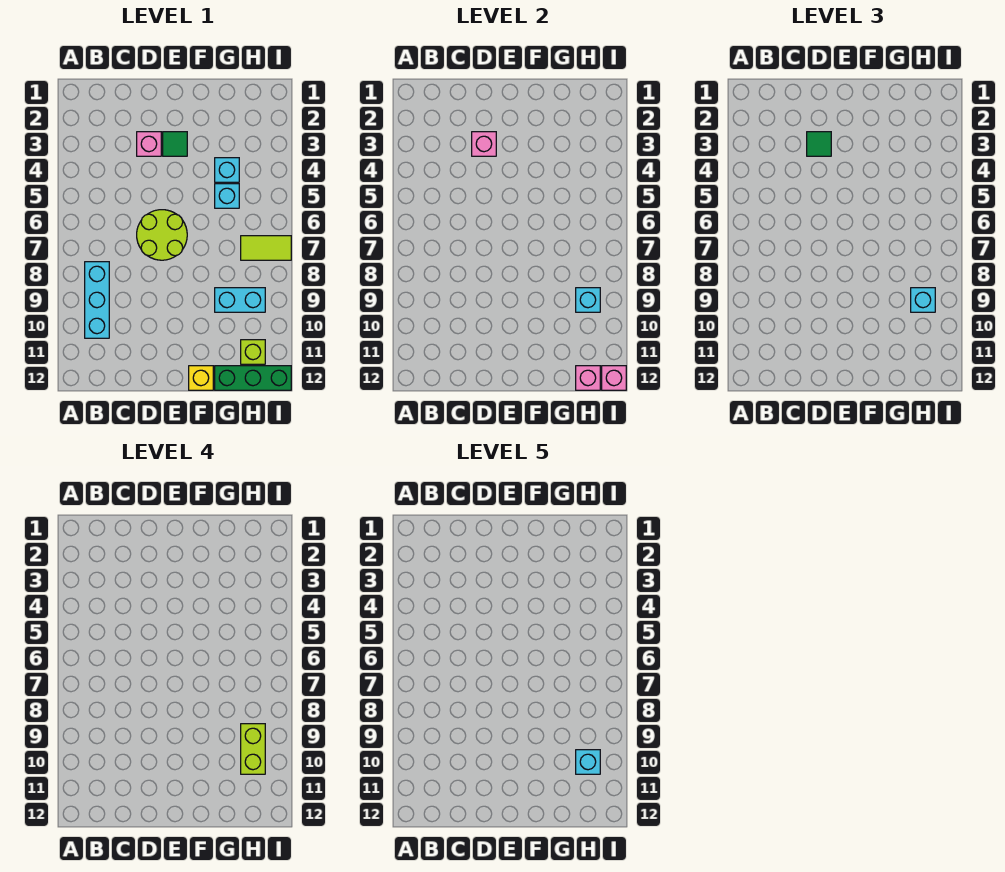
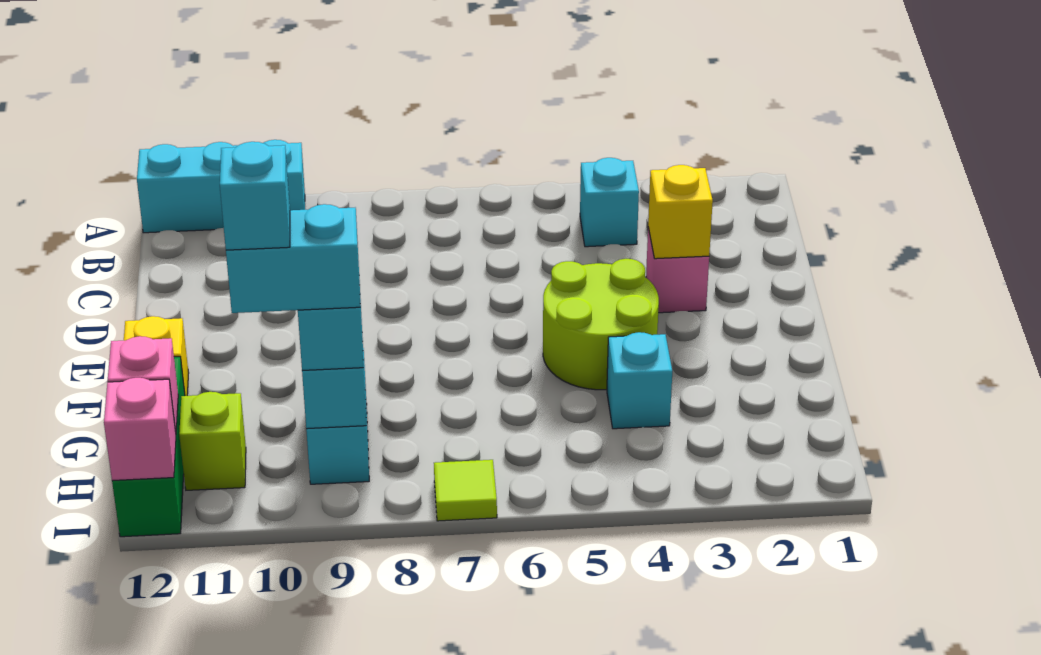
cyan brick B8:B10 level 1 -> cyan brick A10:A12 level 1
pink brick D3 level 2 -> yellow brick D3 level 2
green tile D3 level 3 -> none
lime round brick D6:E7 level 1 -> lime round brick E4:F5 level 1
green tile E3 level 1 -> none
cyan brick G5 level 1 -> cyan brick B4 level 1
lime tile H7:I7 level 1 -> lime tile I7 level 1
lime brick H9:H10 level 4 -> cyan brick H9:H10 level 4

